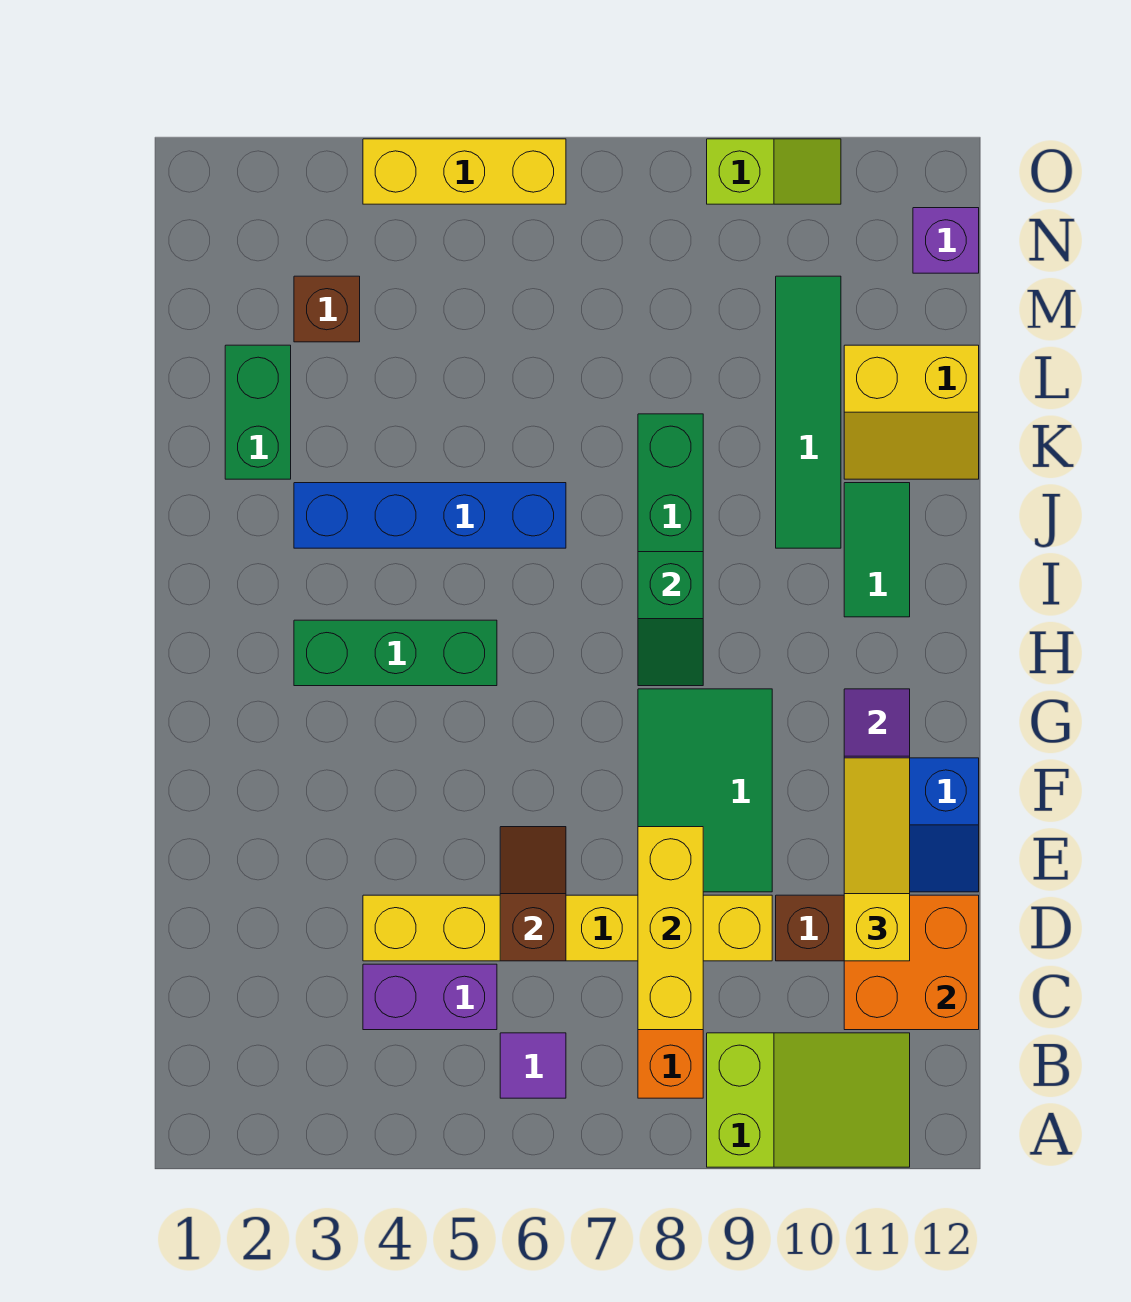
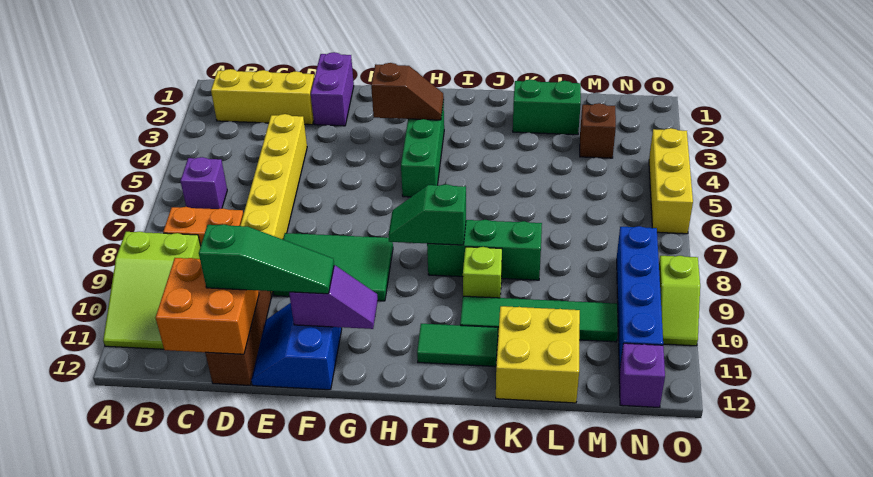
purple tile B6 level 1 -> purple brick B6 level 1
purple brick C4:C5 level 1 -> purple brick E1:E2 level 1
yellow brick C8:E8 level 2 -> yellow brick B2:D2 level 1
brown slope D6:E6 level 2 top D -> brown slope G3:H3 level 2 top G
yellow slope D11:F11 level 3 top D -> green slope D11:F11 level 3 top D
blue brick J3:J6 level 1 -> blue brick N8:N11 level 1
none -> lime brick J9 level 1
yellow slope K11:L12 level 1 top L -> yellow brick K11:L12 level 1

